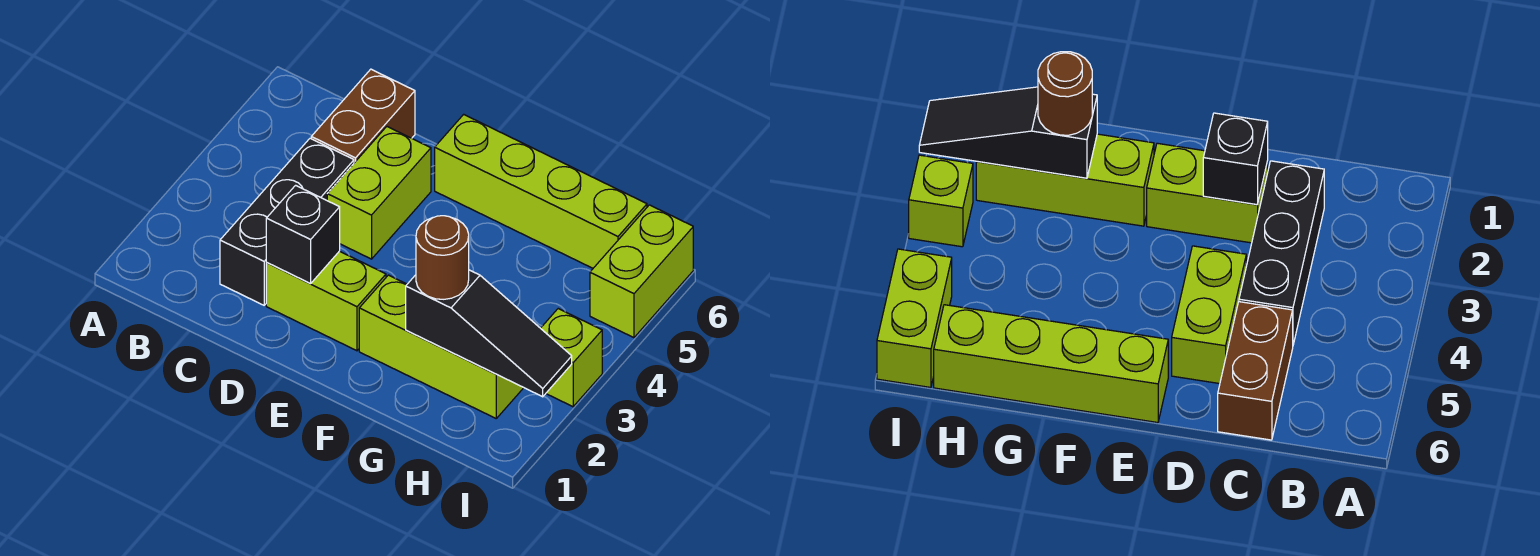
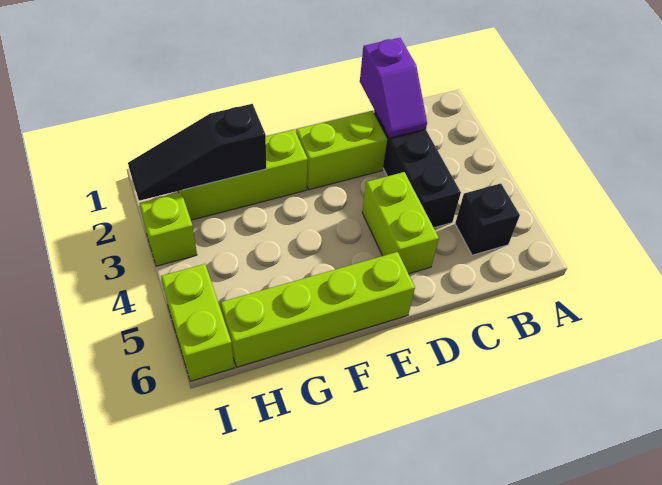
none -> purple slope C1:C2 level 2 top 1
brown brick C5:C6 level 1 -> none
black brick D2 level 2 -> black brick B5 level 1
brown round brick G2 level 3 -> none

